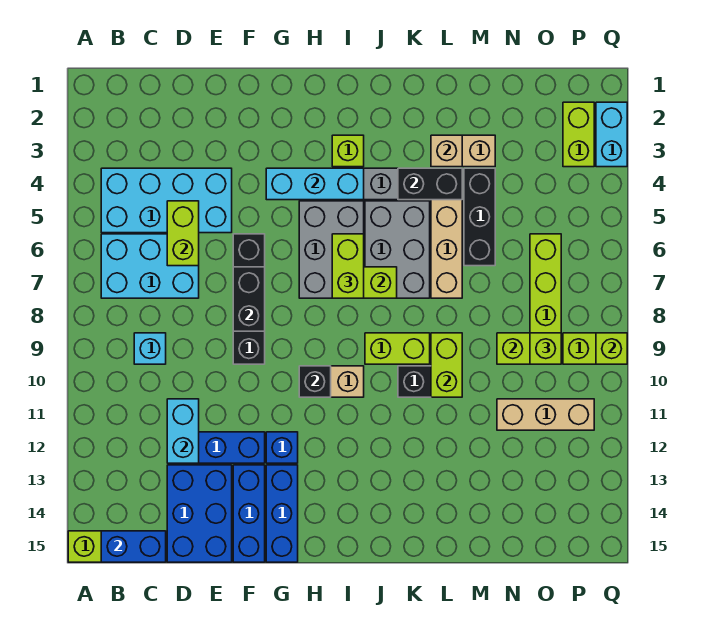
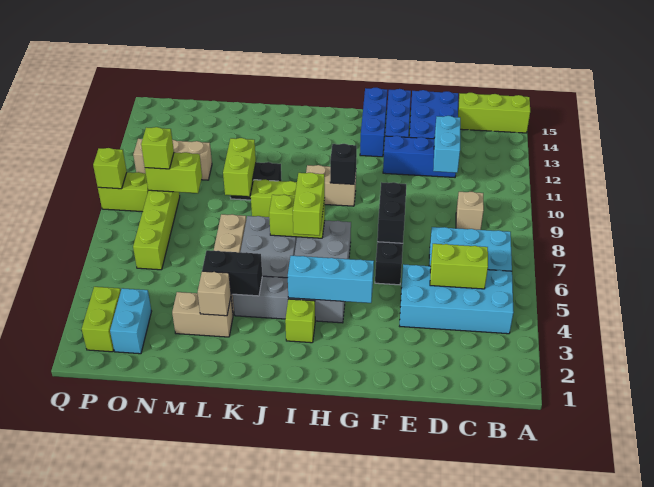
blue brick B15:C15 level 2 -> none
cyan brick C9 level 1 -> tan brick C9 level 1
lime brick D5:D6 level 2 -> lime brick C5:D5 level 2
blue brick G12 level 1 -> none
black brick M4:M6 level 1 -> none
cyan brick Q2:Q3 level 1 -> cyan brick O2:O3 level 1

